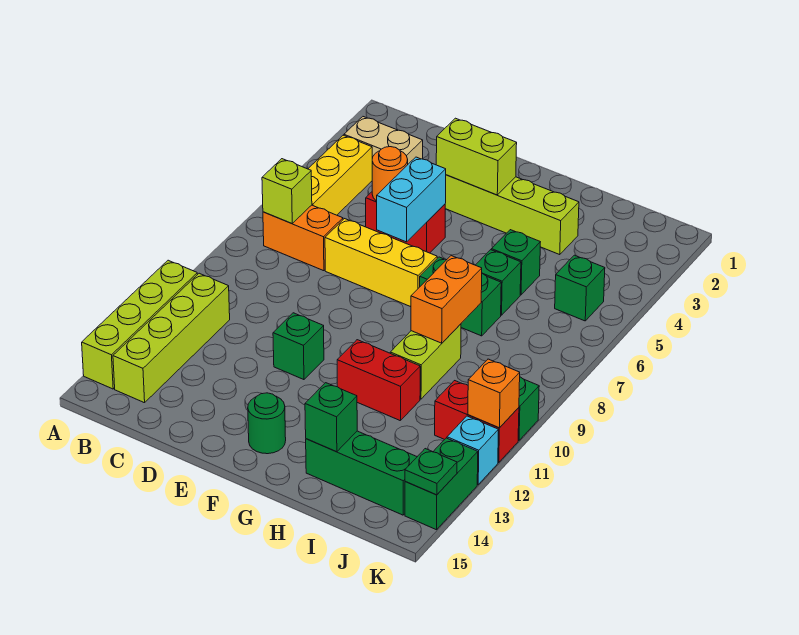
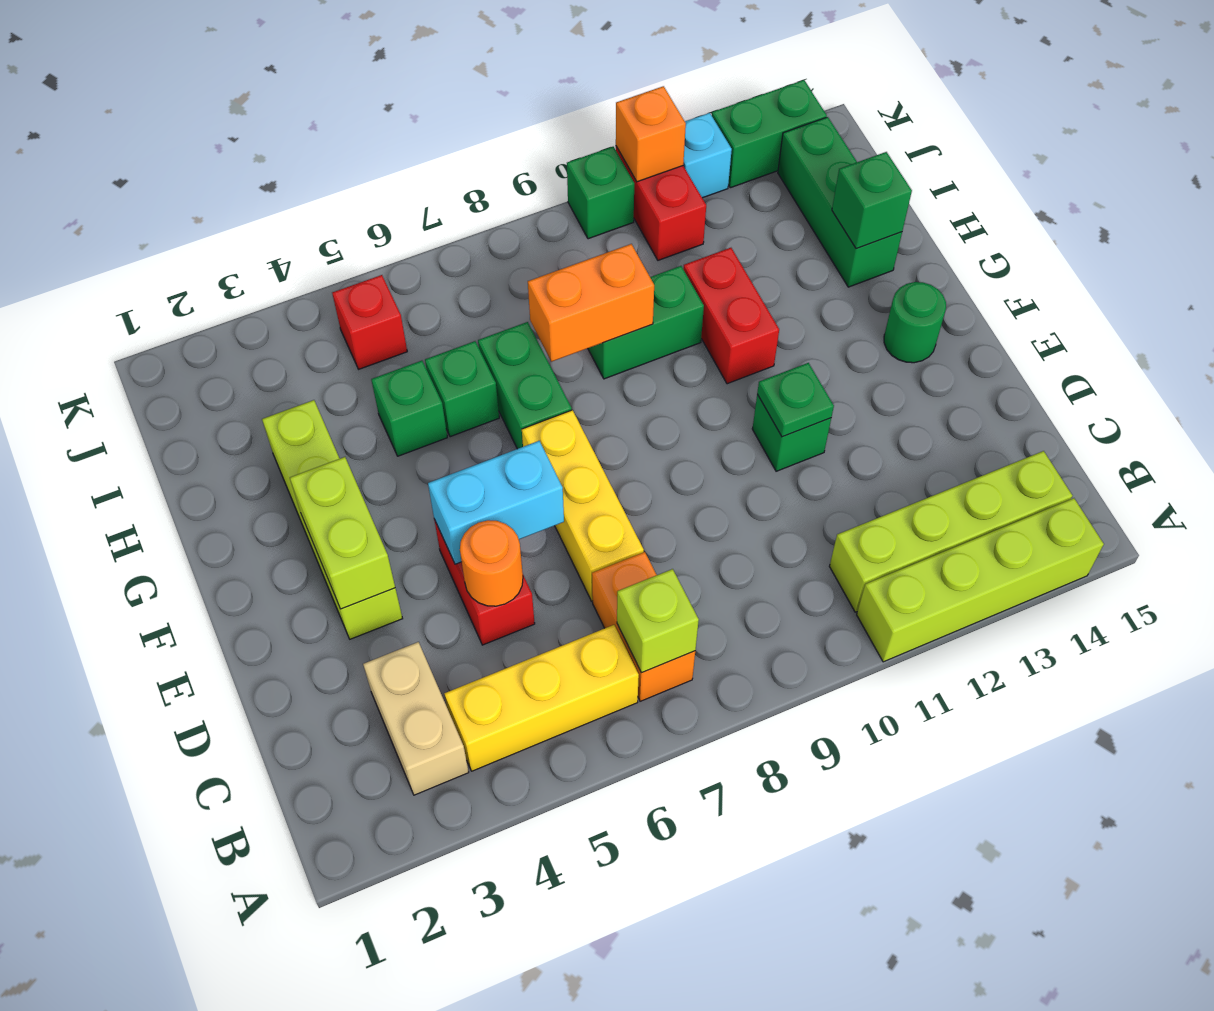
lime brick H9:H10 level 1 -> green brick H9:H10 level 1
green brick J5 level 1 -> red brick J5 level 1
green plate K14 level 2 -> green plate E11 level 2

